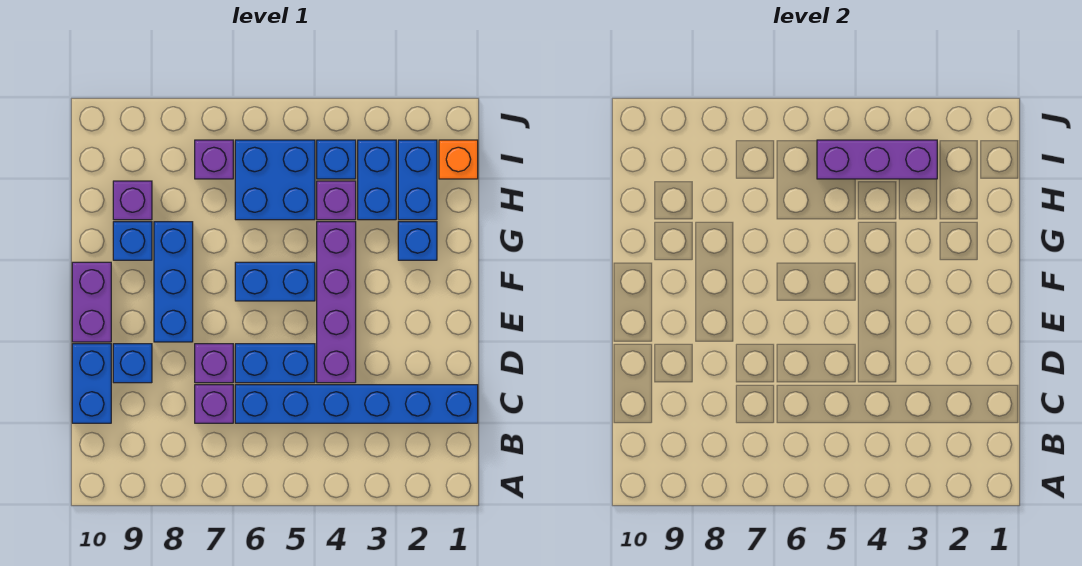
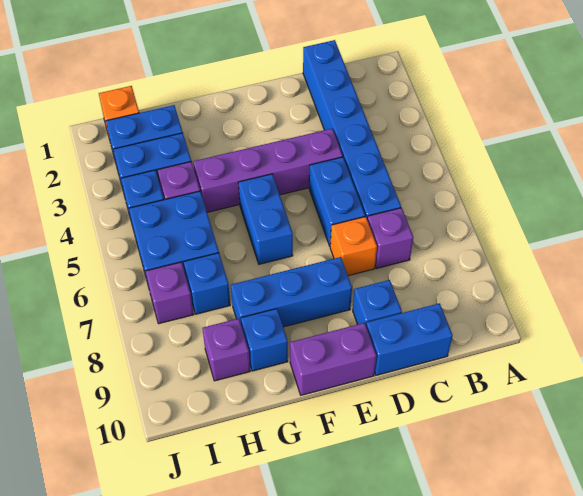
purple brick D7 level 1 -> orange brick D7 level 1
blue brick G2 level 1 -> blue brick H7 level 1
purple brick I3:I5 level 2 -> none

